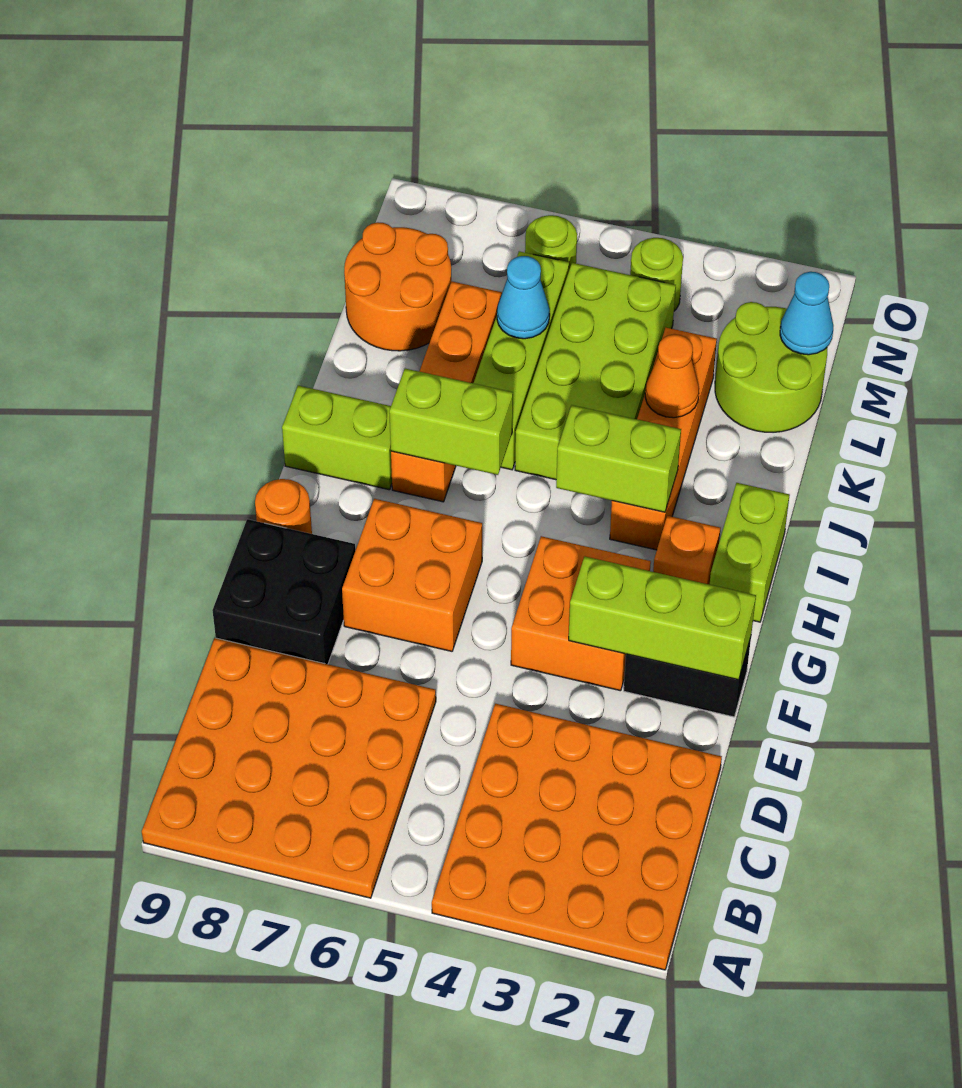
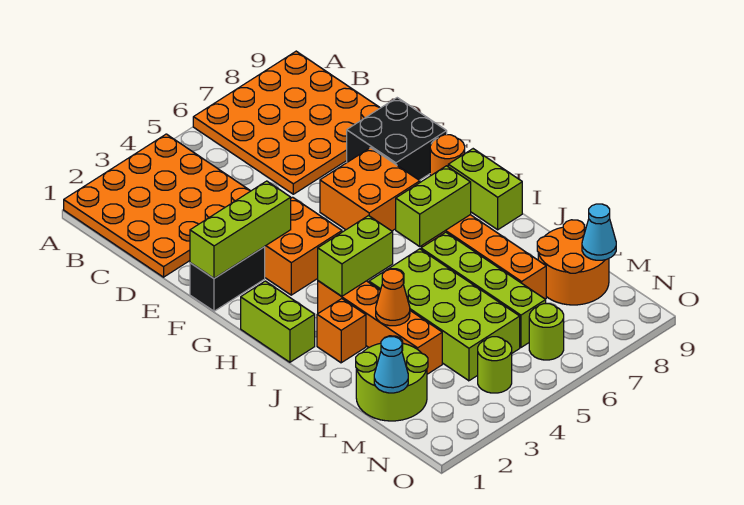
orange brick H2 level 1 -> orange brick J2 level 1
lime brick I8:I9 level 1 -> lime brick H9:I9 level 1
cyan cone L6 level 2 -> cyan cone M9 level 2

